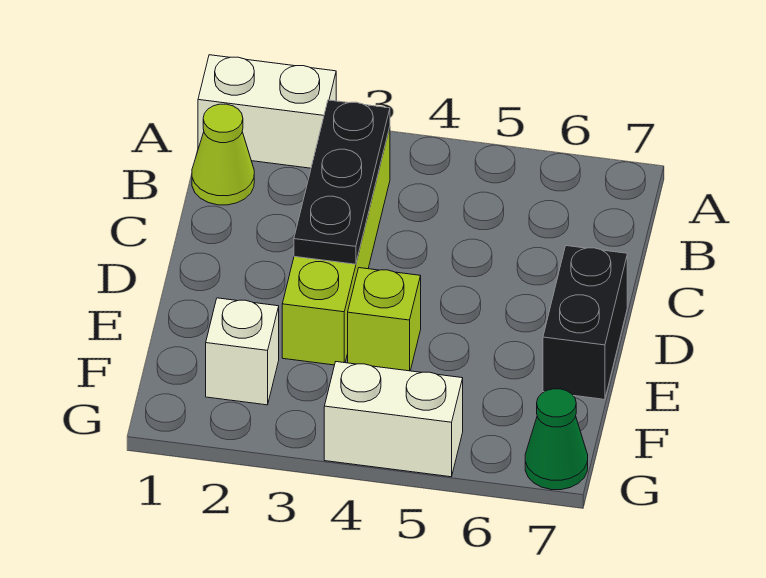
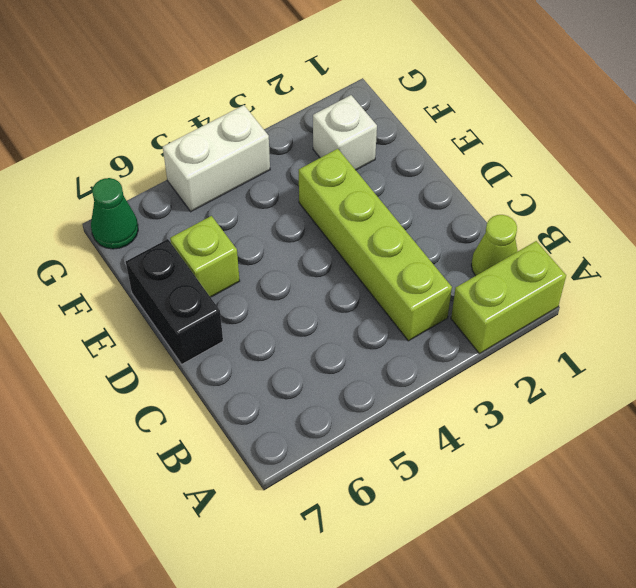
white brick A1:A2 level 1 -> lime brick A1:A2 level 1
black plate B3:D3 level 2 -> none
lime brick E4 level 1 -> lime brick E6 level 1

